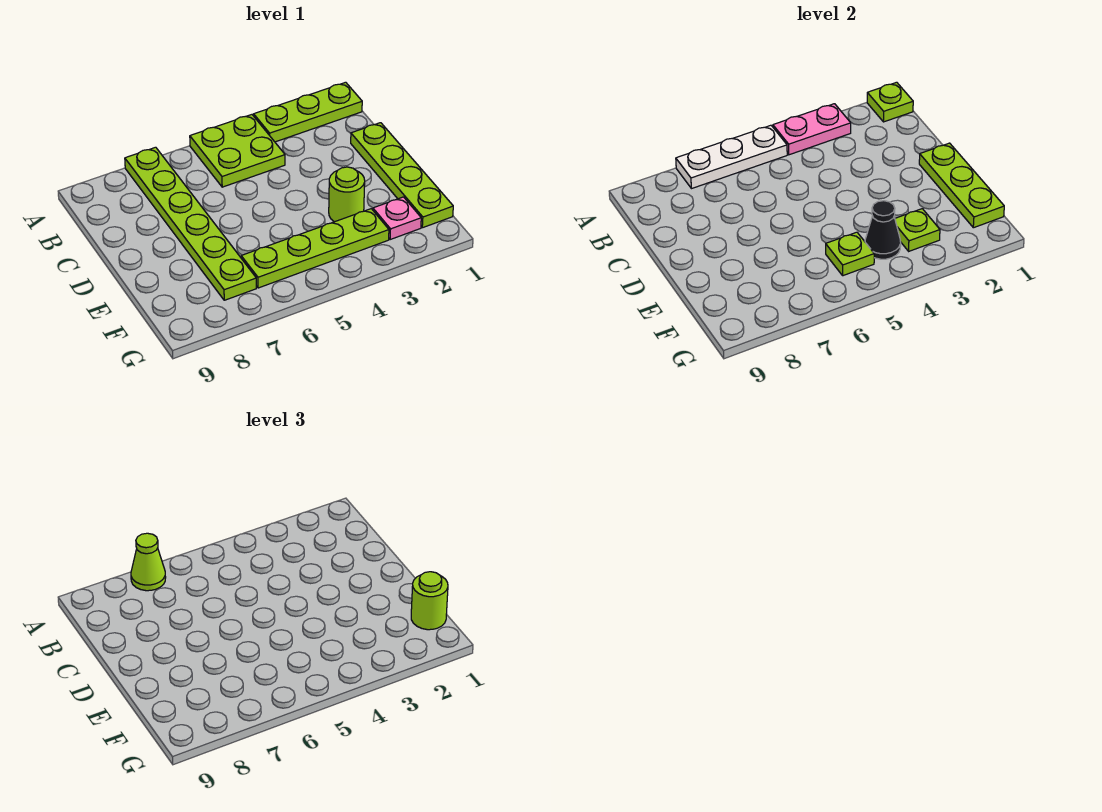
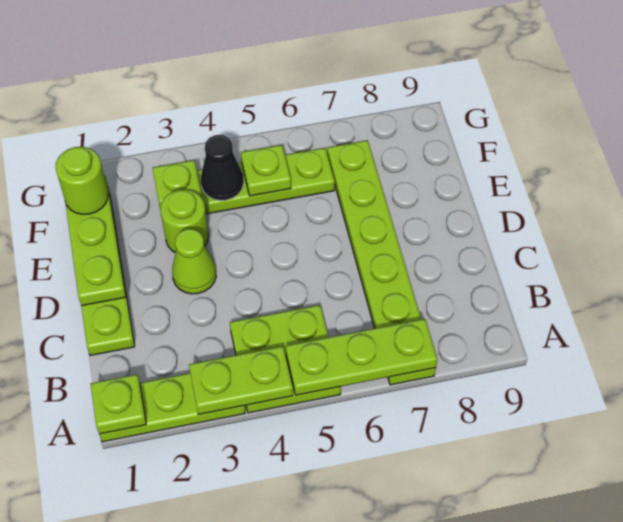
pink plate A3:A4 level 2 -> lime plate A3:A4 level 2
white plate A5:A7 level 2 -> lime plate A5:A7 level 2
lime cone A7 level 3 -> lime cone D3 level 1
pink plate F2 level 1 -> none

